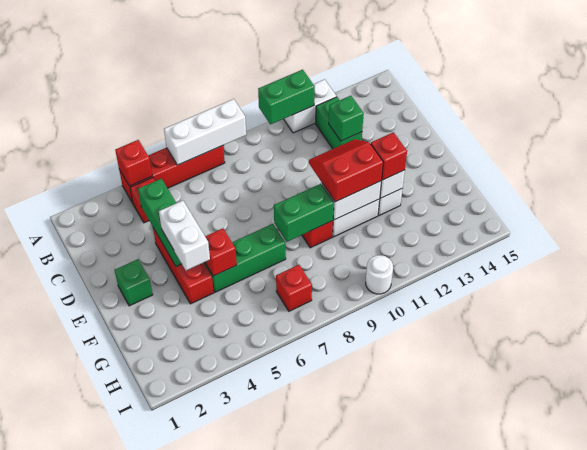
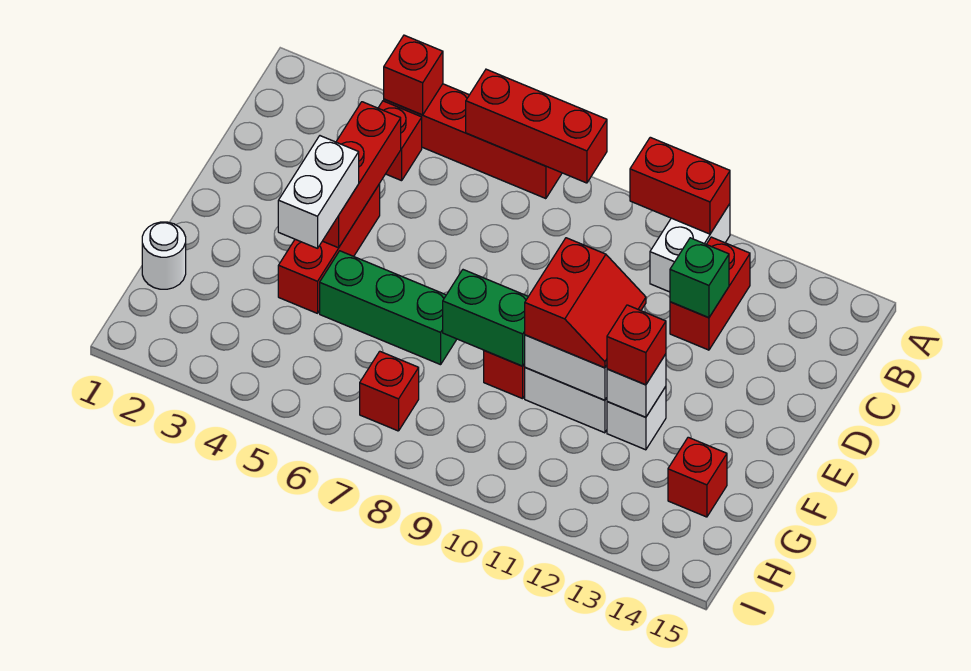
white brick A6:A8 level 2 -> red brick A6:A8 level 2
green brick A10:A11 level 2 -> red brick A10:A11 level 2
white brick A11:A12 level 1 -> white brick A11:B11 level 1
green brick B12:C12 level 1 -> red brick B12:C12 level 1
green brick C4:E4 level 2 -> red brick C4:E4 level 2
green brick E2 level 1 -> none
red slope E10:F11 level 3 top F -> red slope E10:F11 level 3 top 10
red brick F5 level 2 -> red brick G14 level 1
white round brick I10 level 1 -> white round brick G1 level 1

